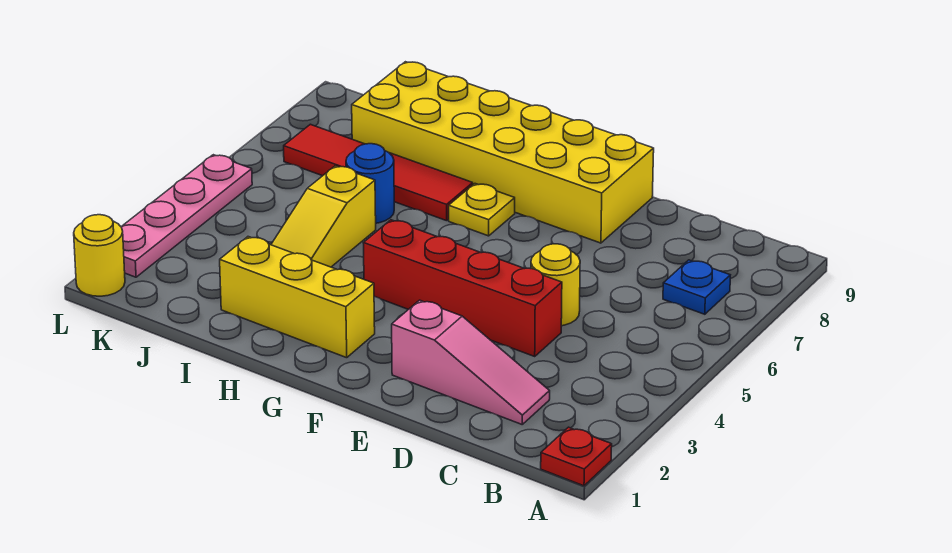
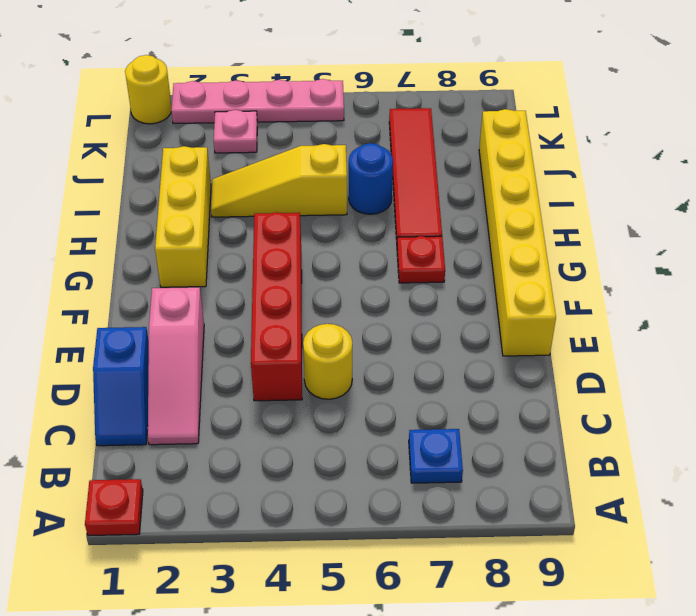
none -> blue slope C1:D1 level 1 top D
yellow brick E8:J9 level 1 -> yellow brick E9:J9 level 1
yellow plate G7 level 1 -> red plate G7 level 1
none -> pink plate K3 level 1

